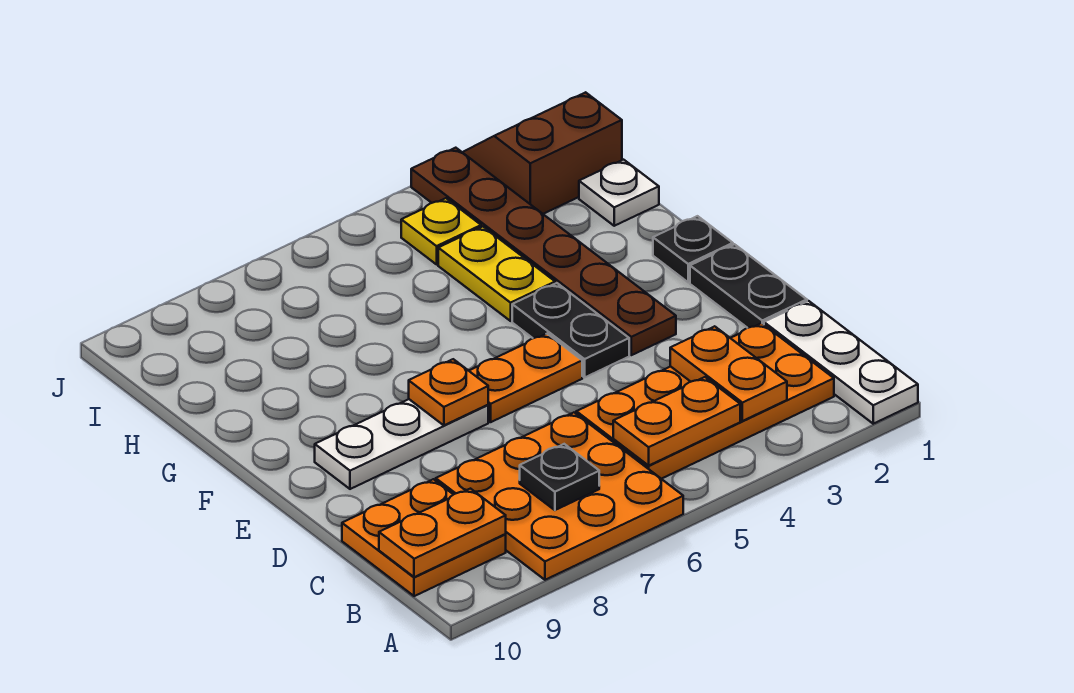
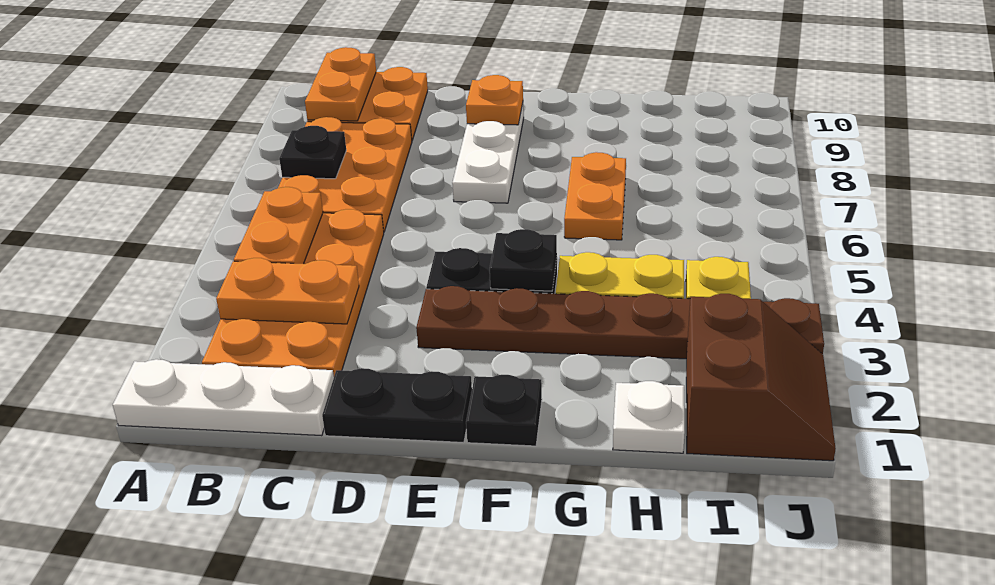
orange plate A6:C8 level 1 -> orange plate B6:C8 level 1
orange plate E5:E6 level 1 -> orange plate G6:G7 level 1
orange plate E7 level 2 -> orange plate E9 level 2
none -> black plate F4 level 2

